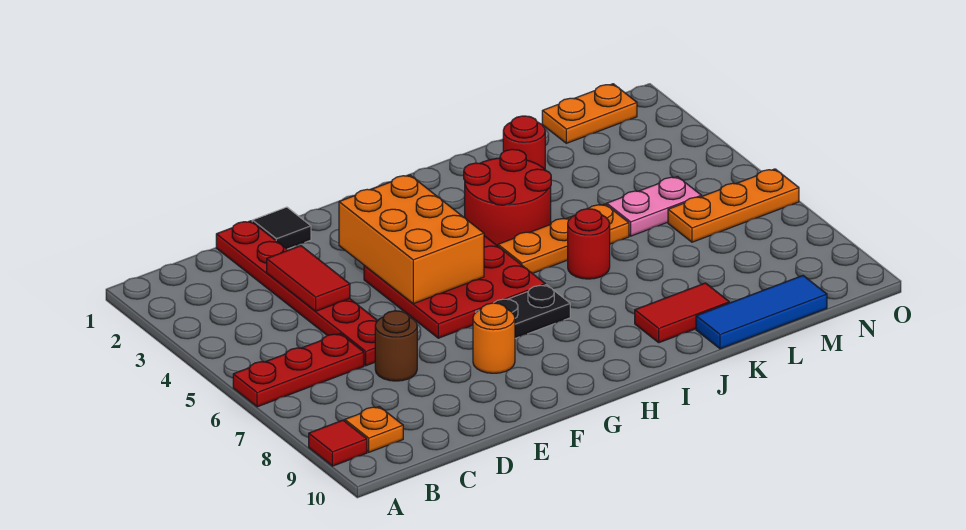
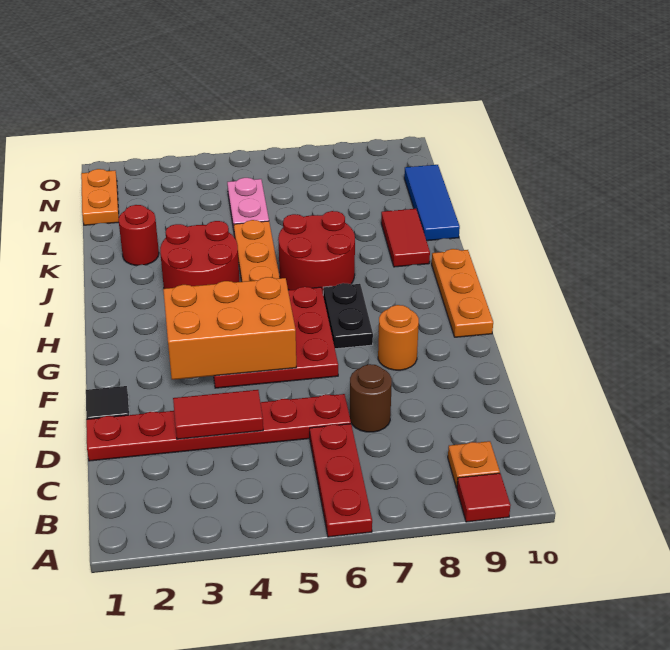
red round brick J6 level 1 -> red round brick I6:J7 level 1
orange plate M6:O6 level 1 -> orange plate G10:I10 level 1

